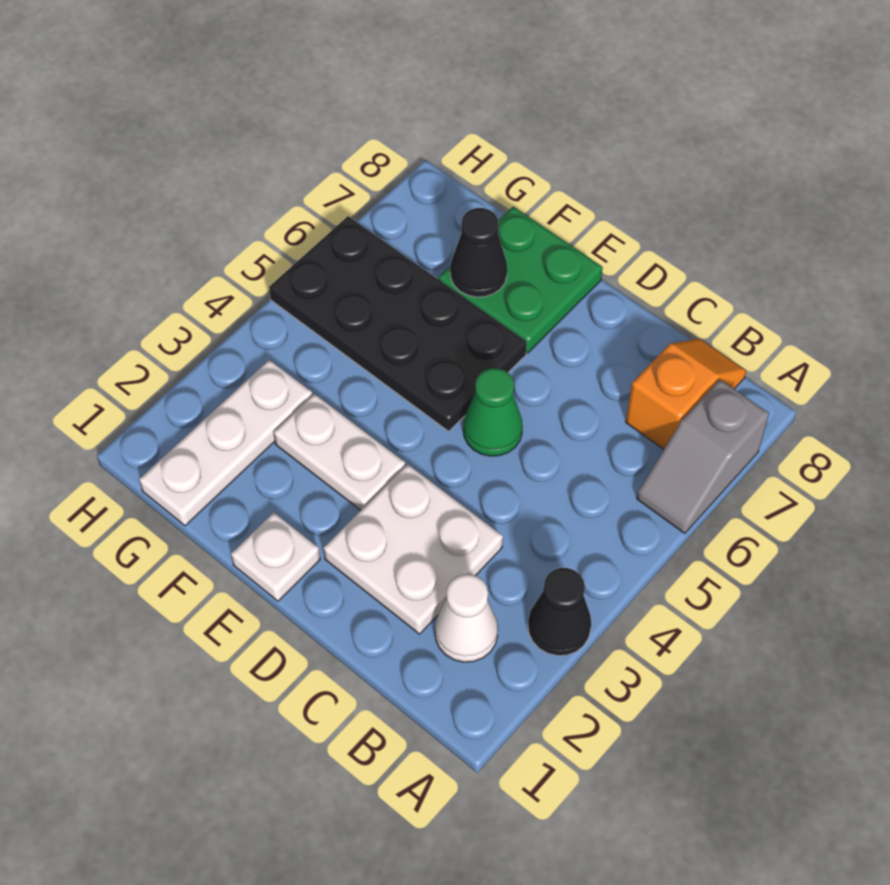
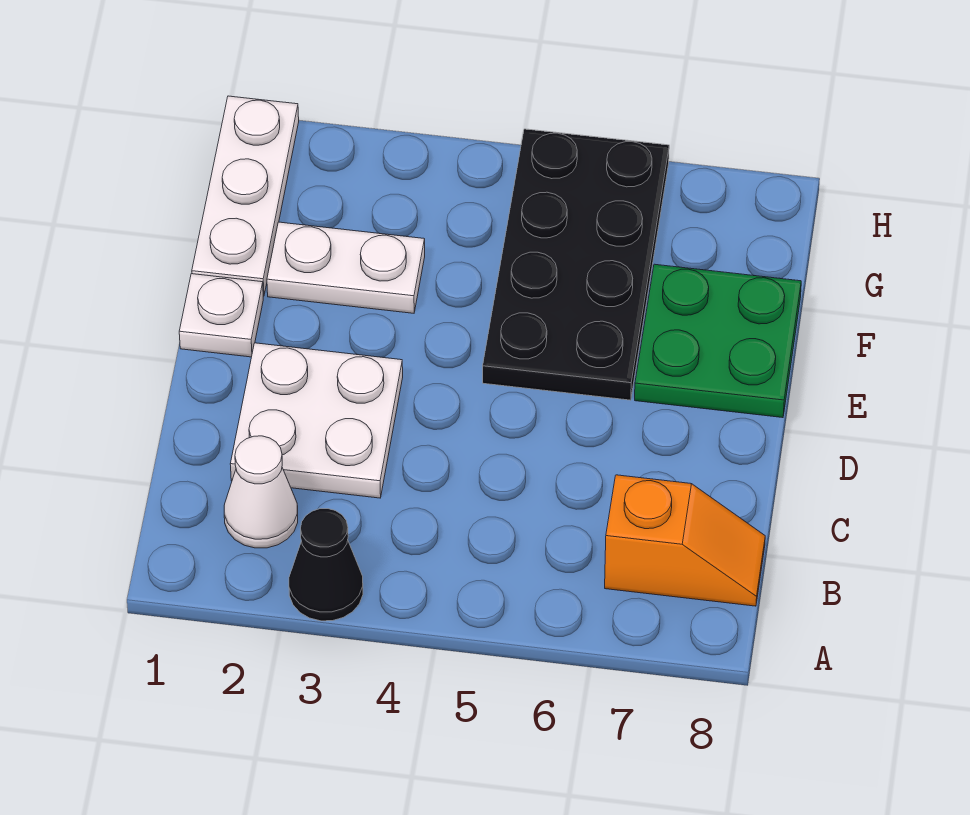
grey slope A6:A7 level 1 top 7 -> none
green cone D5 level 1 -> none
white plate E3:F3 level 1 -> white plate F2:F3 level 1
black cone F7 level 2 -> none
white plate G1:G3 level 1 -> white plate F1:H1 level 1

